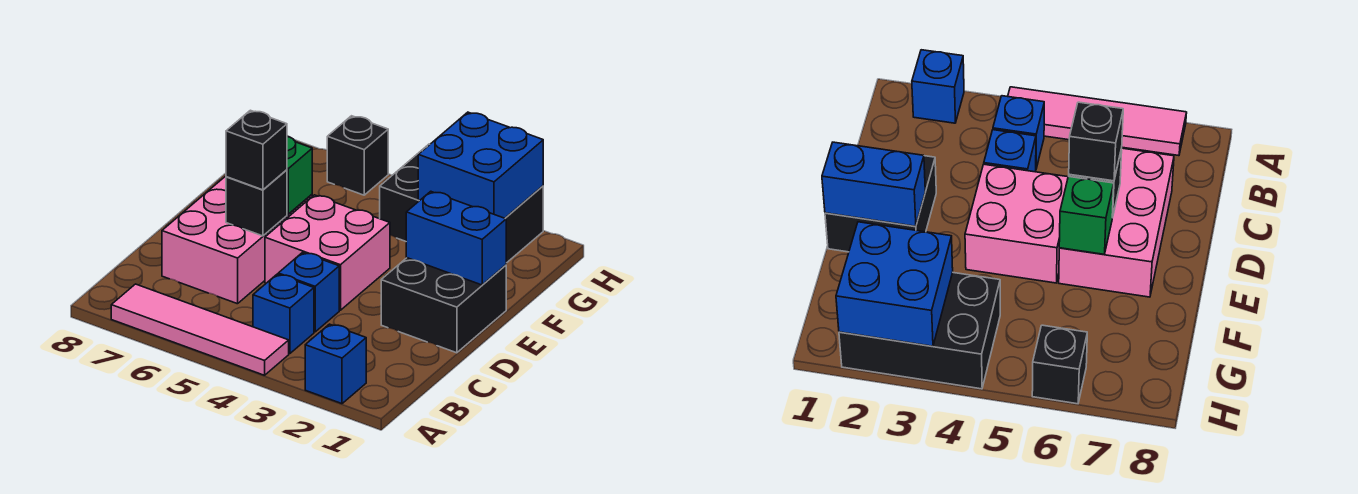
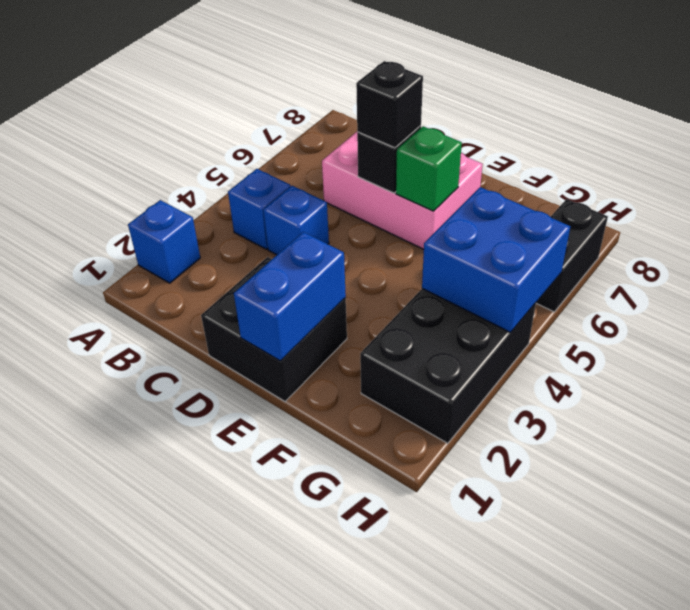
pink tile A4:A7 level 1 -> none
pink brick D4:E5 level 1 -> none
blue brick G2:H3 level 2 -> blue brick G4:H5 level 2
black brick H6 level 1 -> black brick H6:H7 level 1

